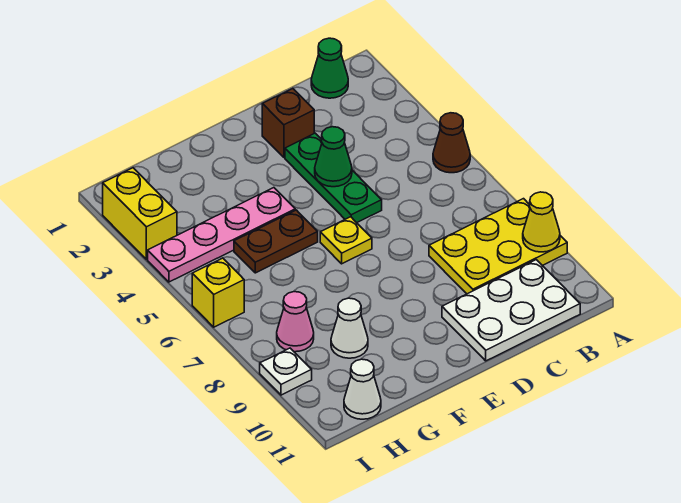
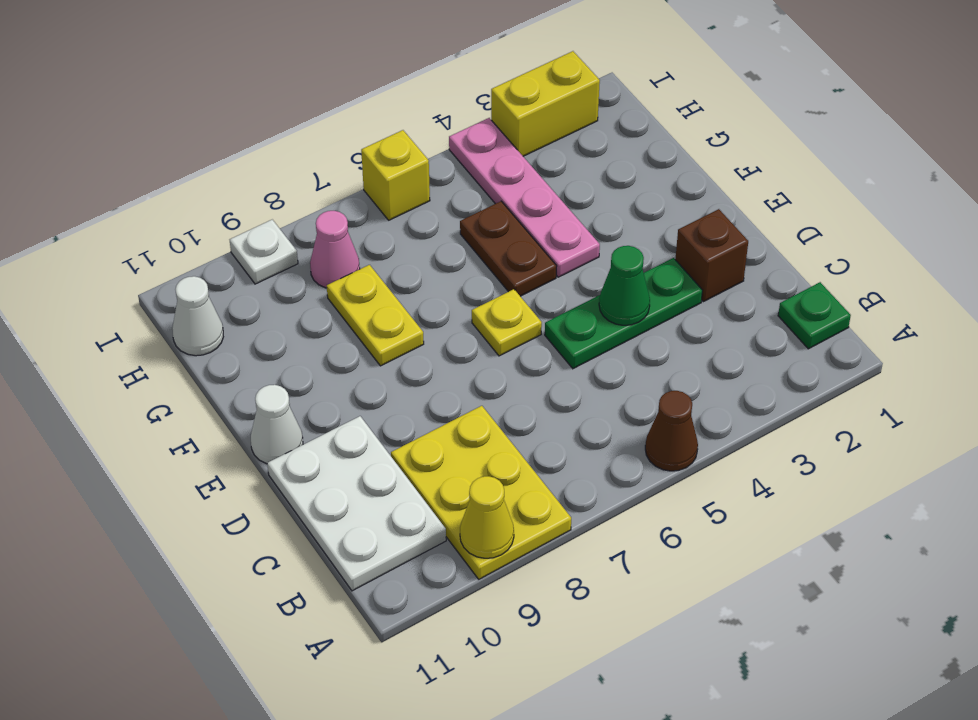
green cone B1 level 1 -> green plate B1 level 1
none -> yellow plate F8:G8 level 1
white cone G9 level 1 -> white cone E11 level 1

